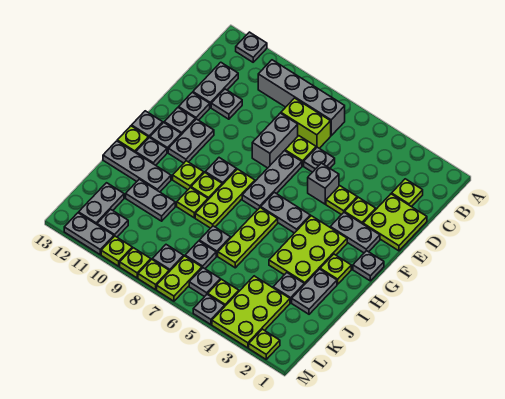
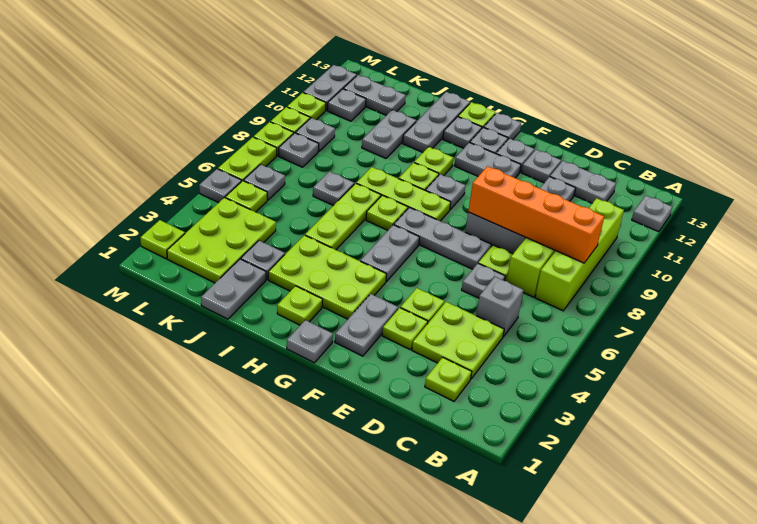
grey brick B7:B10 level 1 -> lime brick B7:B10 level 1
none -> orange brick B8:E8 level 2
lime plate D1:E2 level 1 -> lime plate C3:D4 level 1
grey brick E5 level 1 -> grey brick C5 level 1
lime plate H6:J6 level 1 -> lime plate I5:I7 level 1
grey plate I2:J2 level 1 -> grey plate J1:J2 level 1
lime plate I9 level 1 -> lime plate H7 level 1
lime plate K3:M4 level 1 -> lime plate K2:L4 level 1
grey plate K7 level 1 -> grey plate L9 level 1
lime plate L7:M7 level 1 -> lime plate M6:M7 level 1

